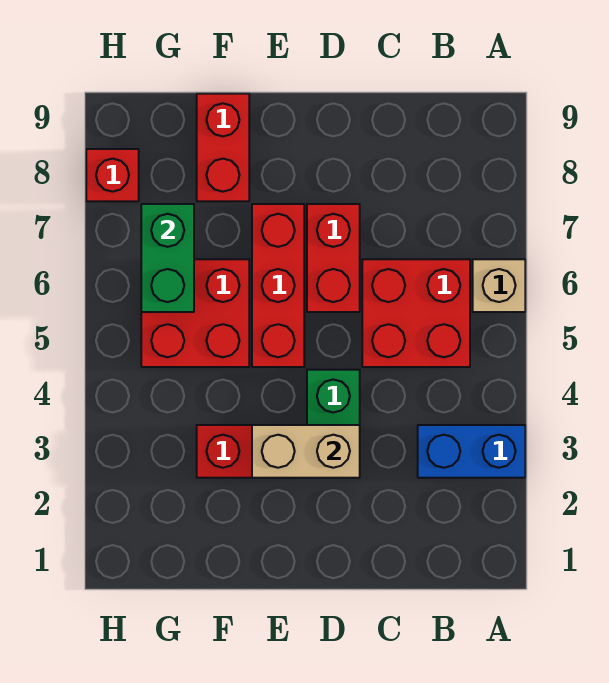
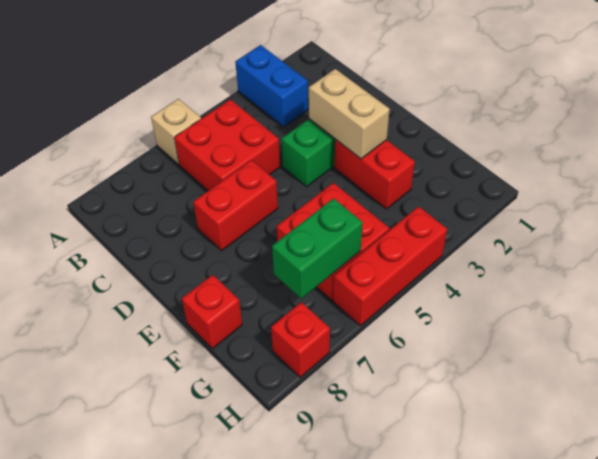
red brick E5:E7 level 1 -> red brick H4:H6 level 1
red brick F8:F9 level 1 -> red brick F9 level 1

